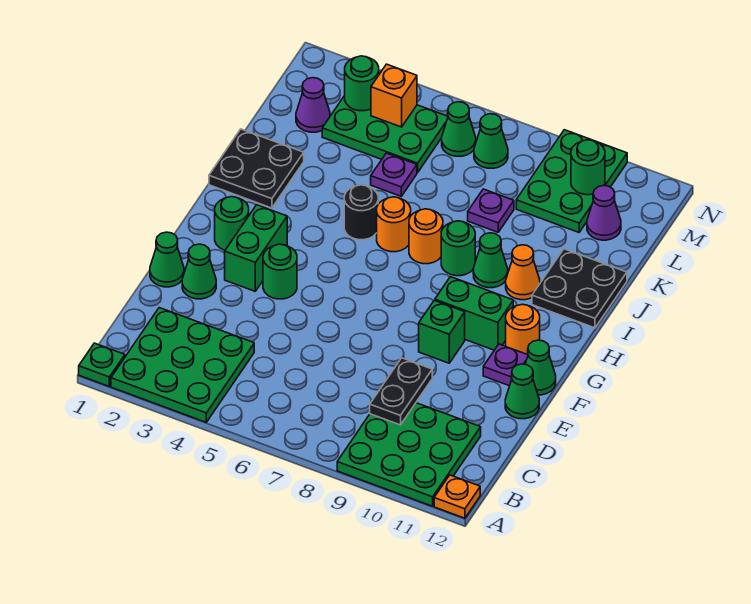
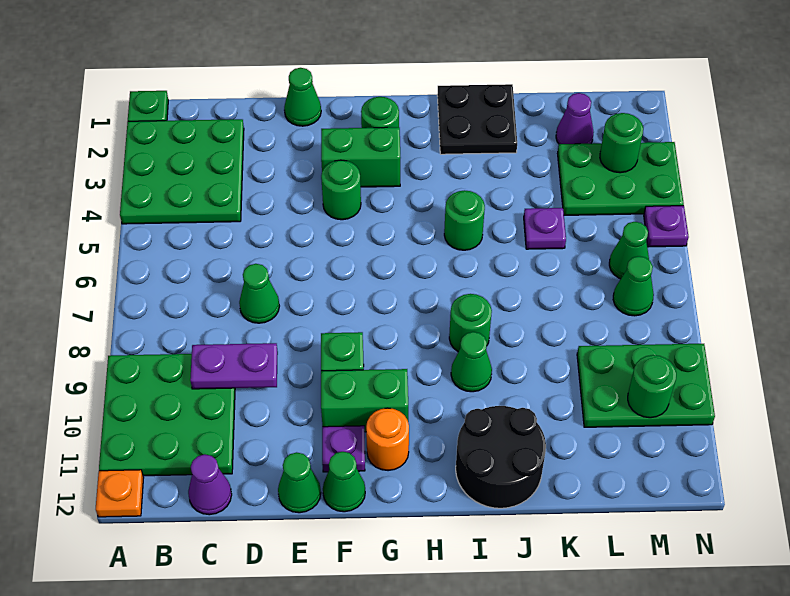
black plate C9:D9 level 2 -> purple plate C9:D9 level 2
green cone E2 level 1 -> green cone D7 level 1
green brick G9:G10 level 1 -> green brick F10:G10 level 1
black round brick I5 level 1 -> green round brick I5 level 1
orange round brick I6 level 1 -> none
orange round brick I7 level 1 -> none
orange cone I10 level 1 -> none
black plate I11:J12 level 1 -> black round brick I11:J12 level 1
purple plate K8 level 1 -> purple plate N5 level 1
green plate L3:M5 level 1 -> green plate L3:N4 level 1
purple cone L11 level 1 -> purple cone C12 level 1
orange brick M4 level 2 -> none

